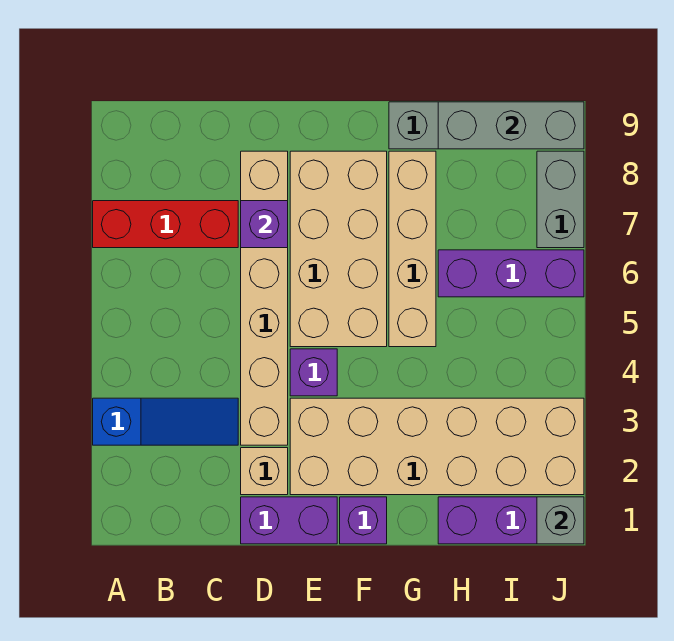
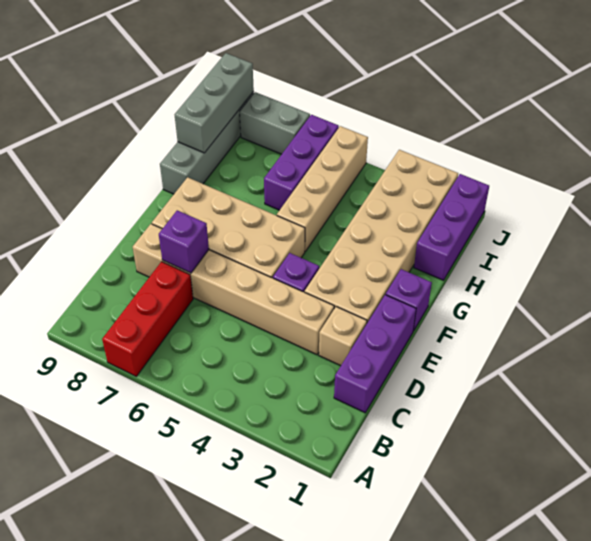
blue slope A3:C3 level 1 top A -> none
purple brick D1:E1 level 1 -> purple brick C1:E1 level 1
tan brick G5:G8 level 1 -> tan brick G5:J5 level 1
grey brick J1 level 2 -> none

